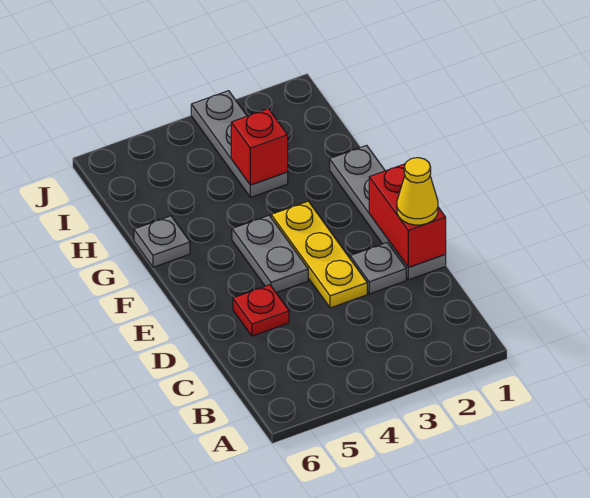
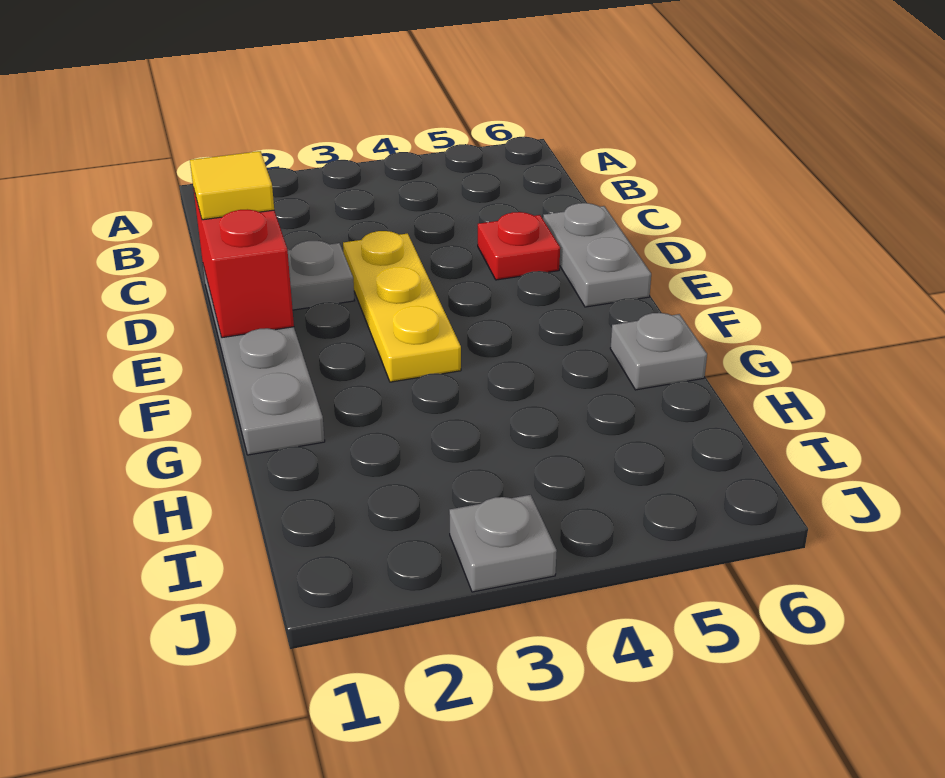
yellow cone D1 level 3 -> yellow tile D1 level 3
grey plate E4:F4 level 1 -> grey plate D6:E6 level 1
grey plate H3:J3 level 1 -> grey plate J3 level 1
red brick H3 level 2 -> none

